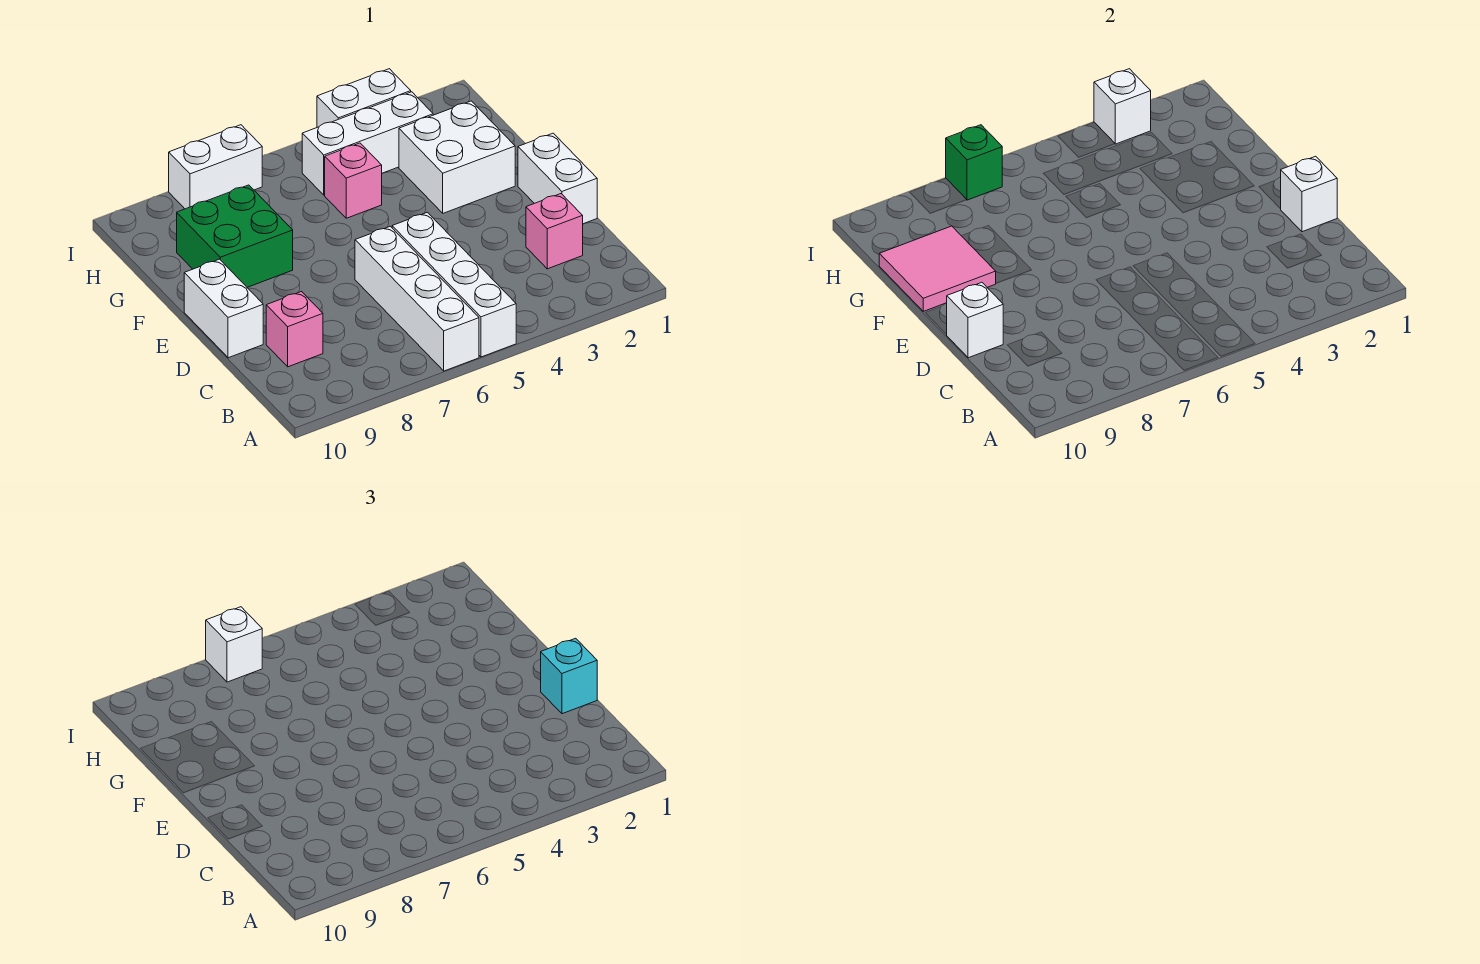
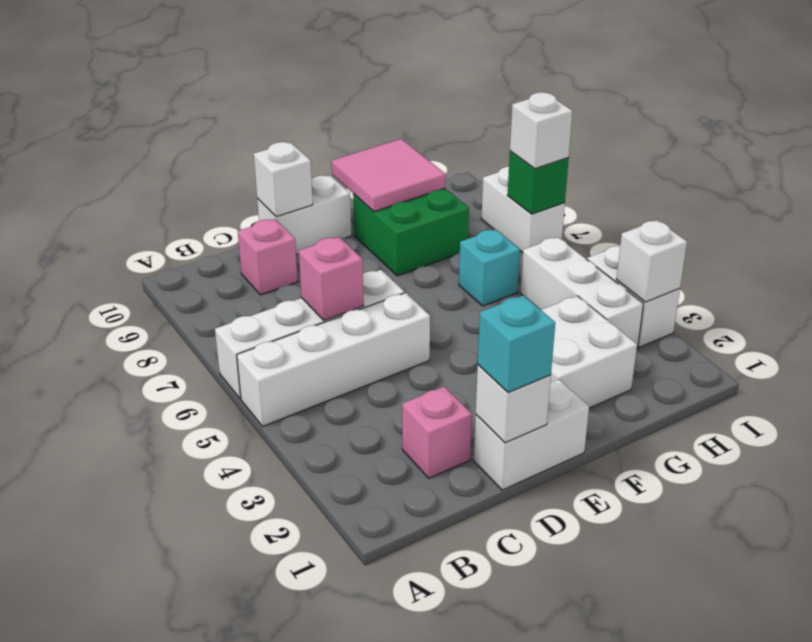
pink brick G5 level 1 -> pink brick C6 level 2
none -> cyan brick G6 level 1

